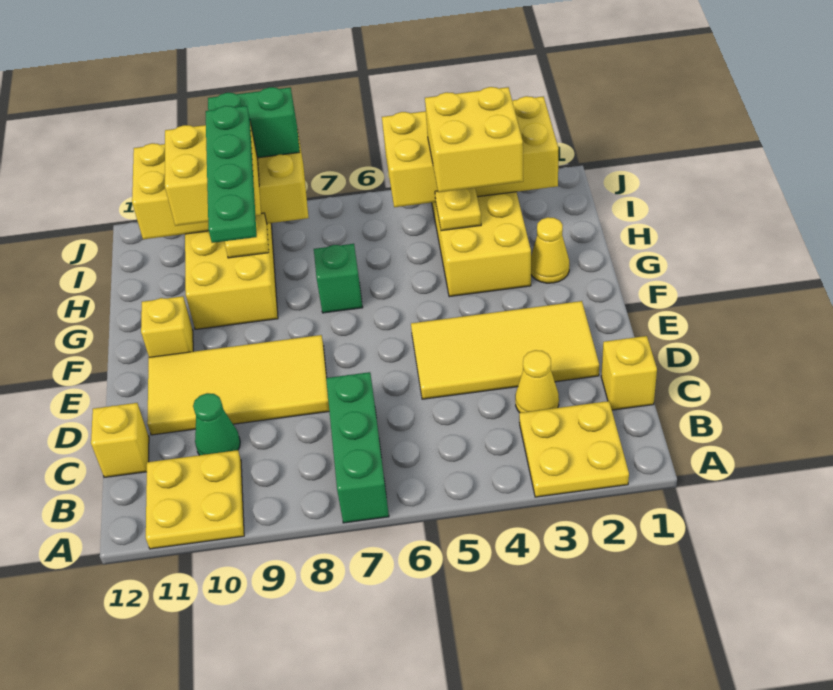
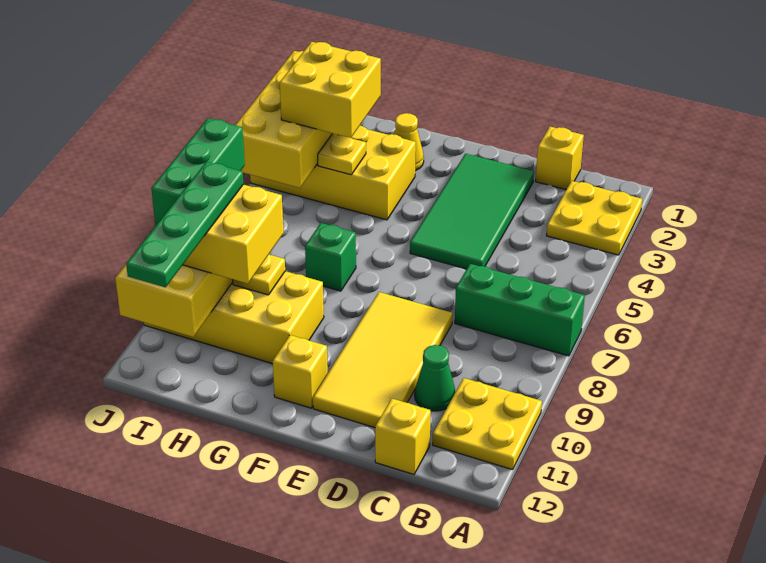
yellow cone C3 level 1 -> none
yellow tile D2:E5 level 1 -> green tile D2:E5 level 1
green plate F9:I9 level 4 -> green plate I9:I12 level 4
green brick J8:J9 level 3 -> green brick J7:J9 level 3

